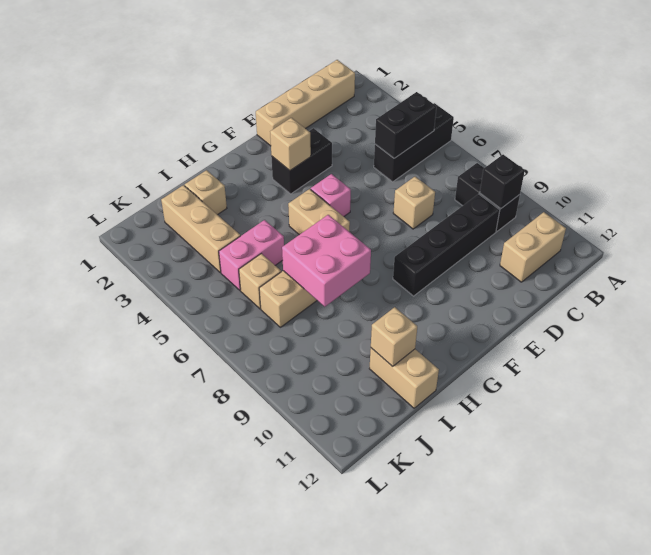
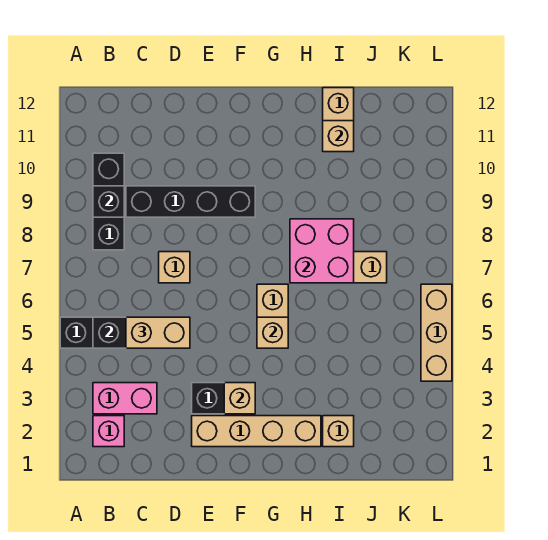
tan brick B1:E1 level 1 -> tan brick E2:H2 level 1
black brick B8:B9 level 1 -> black brick B8:B10 level 1
tan brick B11:C11 level 1 -> tan brick C5:D5 level 3
pink brick F5 level 1 -> pink brick B2 level 1
pink brick I5:J5 level 1 -> pink brick B3:C3 level 1
tan brick J2:J4 level 1 -> tan brick L4:L6 level 1
tan brick J6 level 1 -> tan brick G5 level 2

